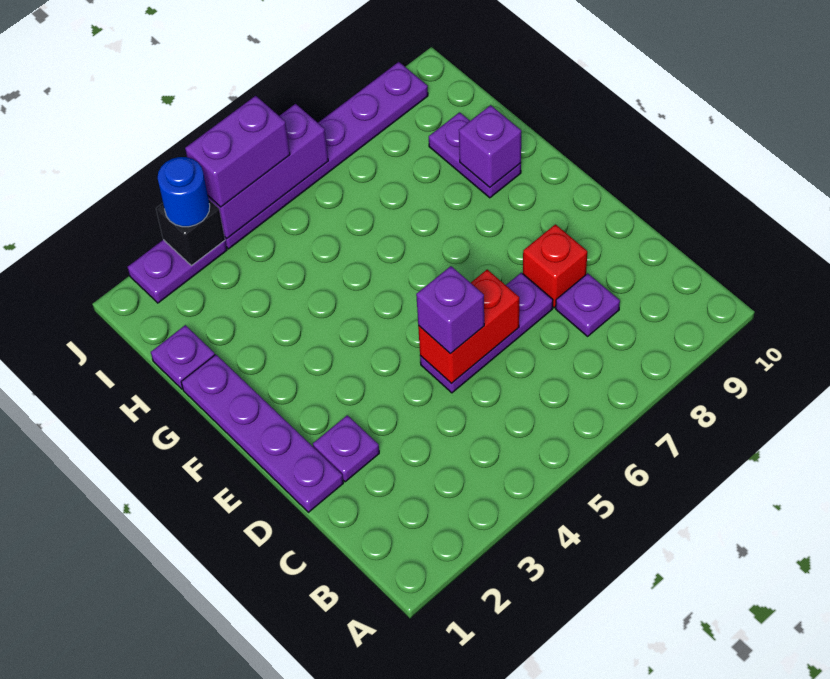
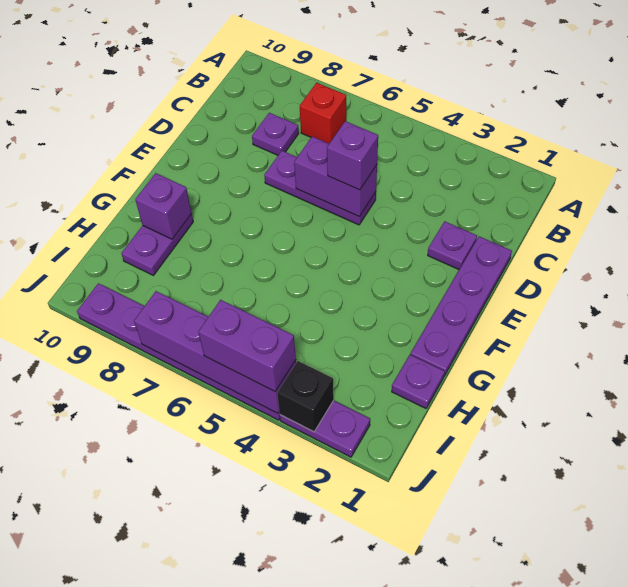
red brick D5:D6 level 2 -> purple brick D5:D6 level 2
red brick D8 level 1 -> red brick B7 level 1
blue round brick J3 level 3 -> none
purple brick J4:J6 level 2 -> purple brick J4:J7 level 2

